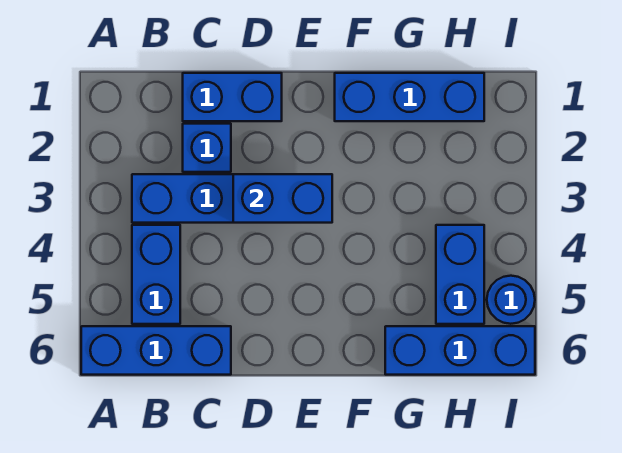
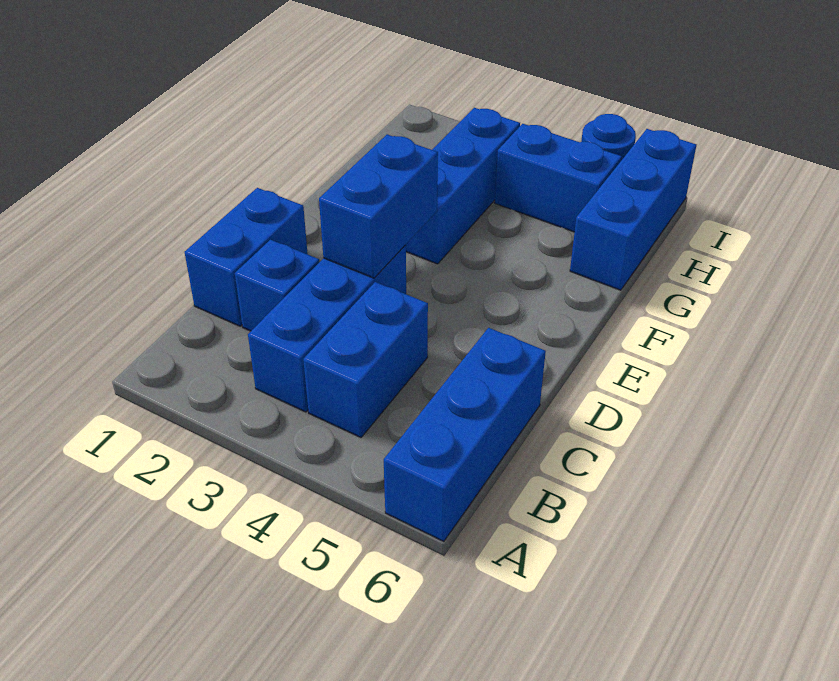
blue brick B4:B5 level 1 -> blue brick B4:C4 level 1
blue brick F1:H1 level 1 -> blue brick F3:H3 level 1

